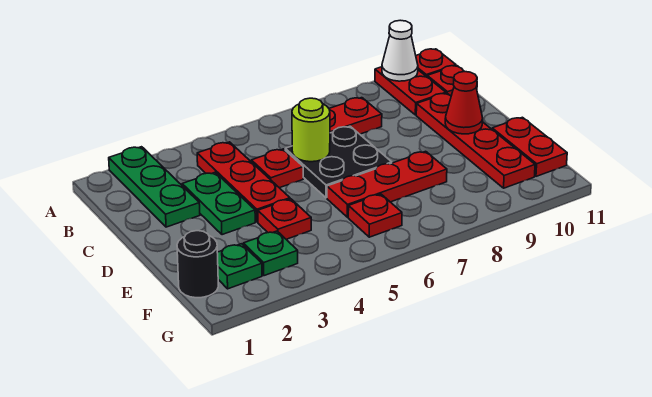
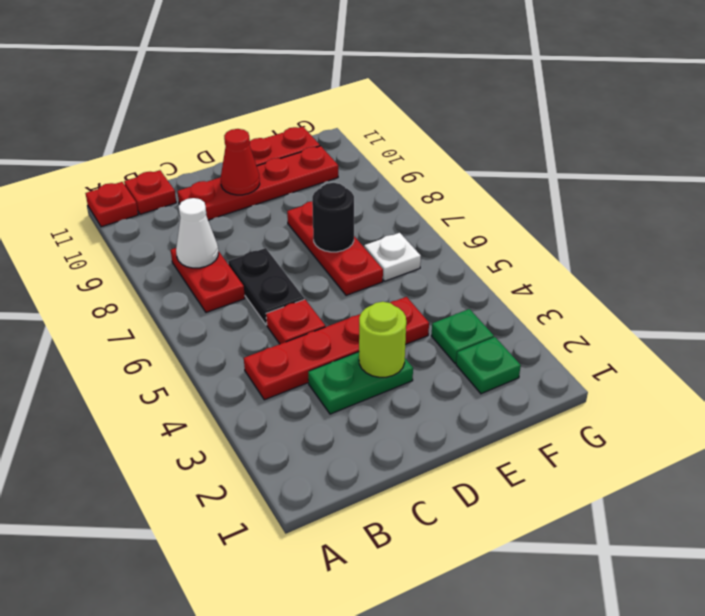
green plate A2:C2 level 1 -> none
red plate A10:B10 level 1 -> none
white cone A10 level 2 -> white cone B8 level 2
black plate C6:D7 level 1 -> black plate C6:C7 level 1
lime round brick C6 level 2 -> lime round brick D3 level 2
black round brick F1 level 1 -> black round brick E7 level 2
red plate F6 level 1 -> white plate F6 level 1

